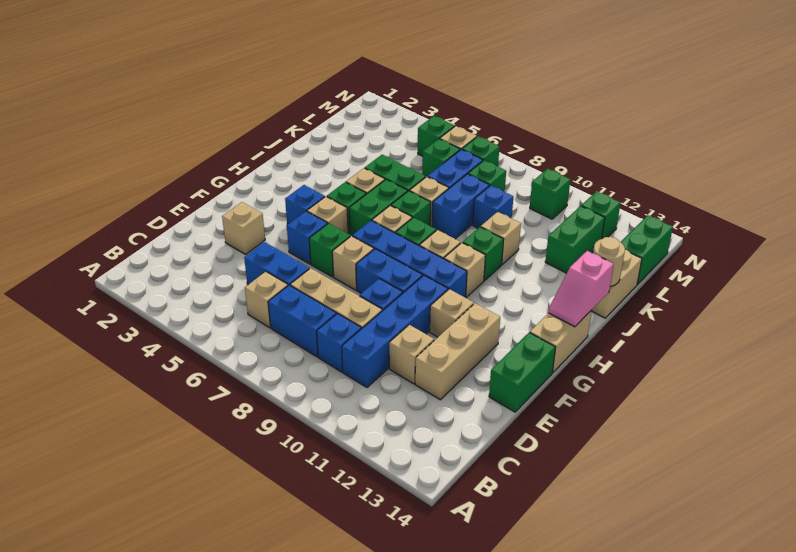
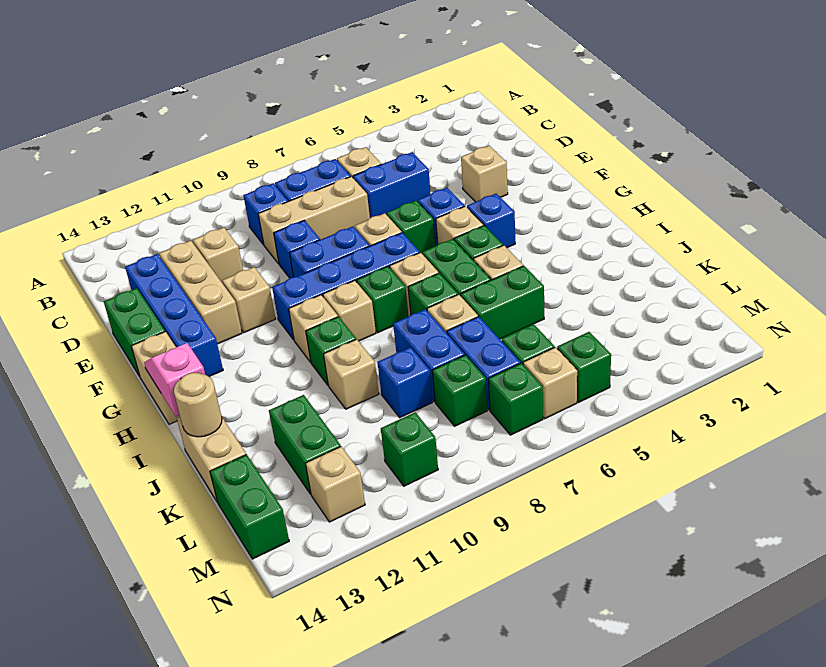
blue brick C10:F10 level 1 -> blue brick D13:G13 level 1
green brick M12 level 1 -> tan brick M12 level 1

